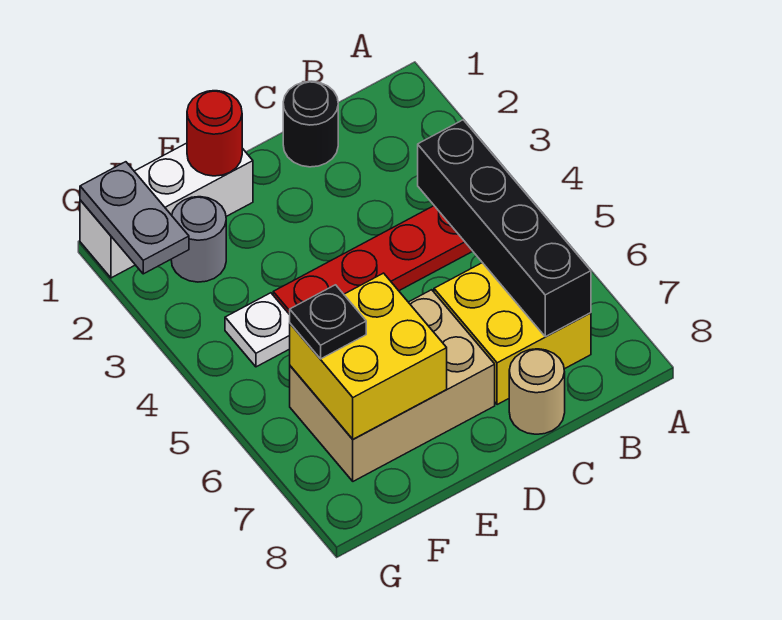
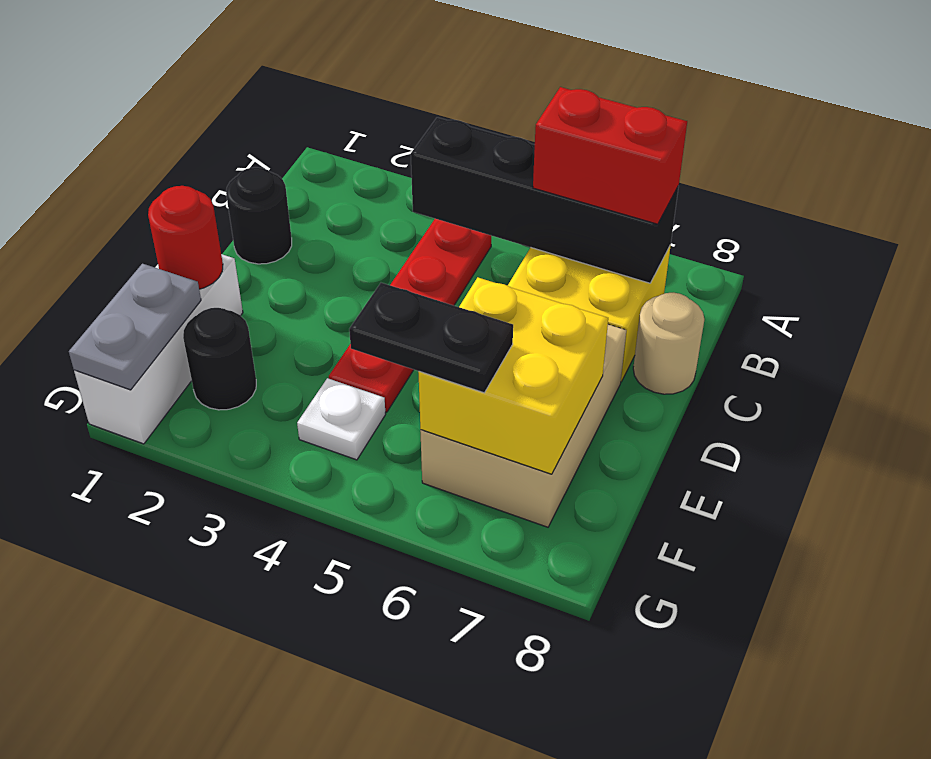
none -> red brick B6:B7 level 3
grey round brick F2 level 1 -> black round brick F2 level 1
black plate F6 level 3 -> black plate F5:F6 level 3
grey plate G1:G2 level 2 -> grey plate F1:G1 level 2

